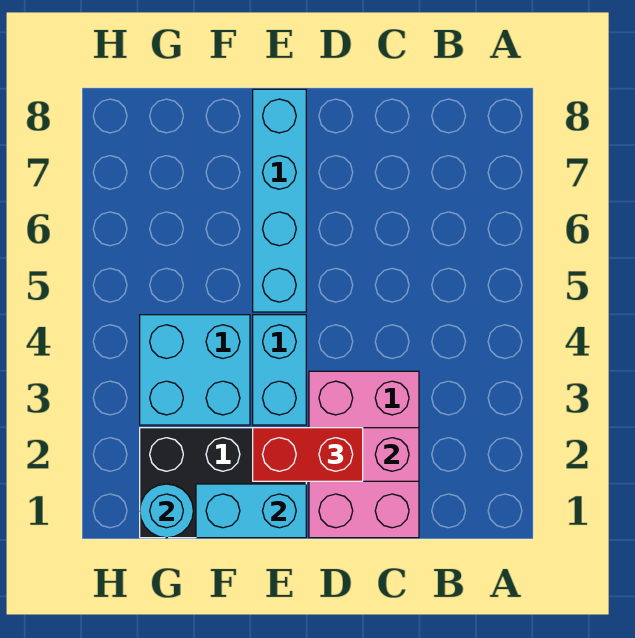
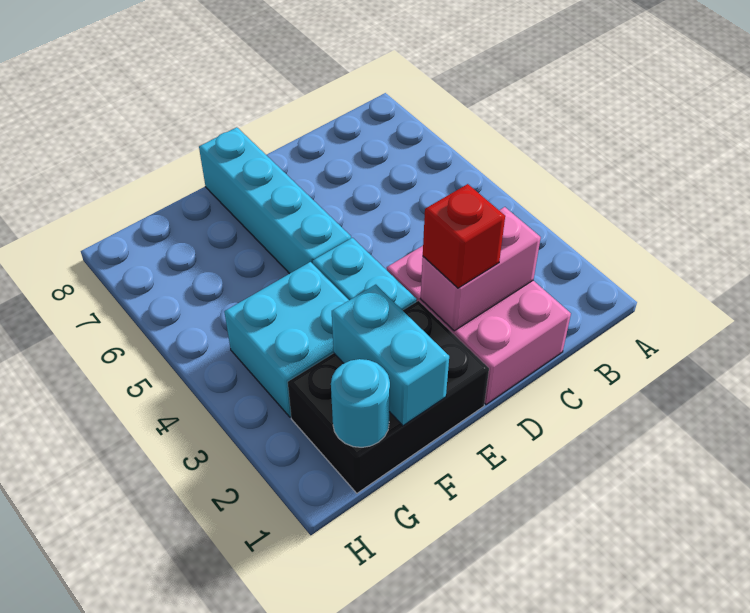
red brick D2:E2 level 3 -> red brick D2 level 3
cyan brick E1:F1 level 2 -> cyan brick F1:F2 level 2

